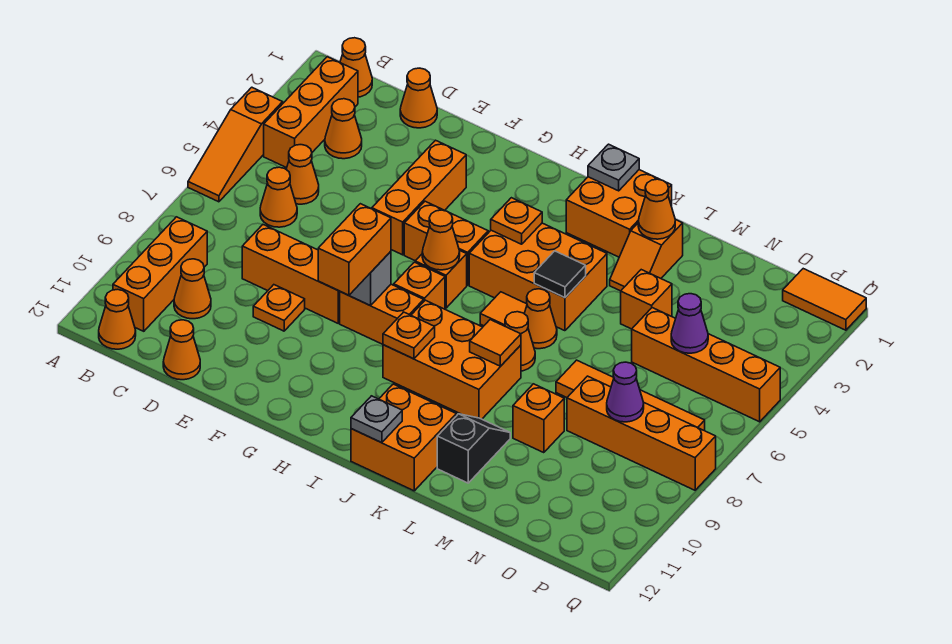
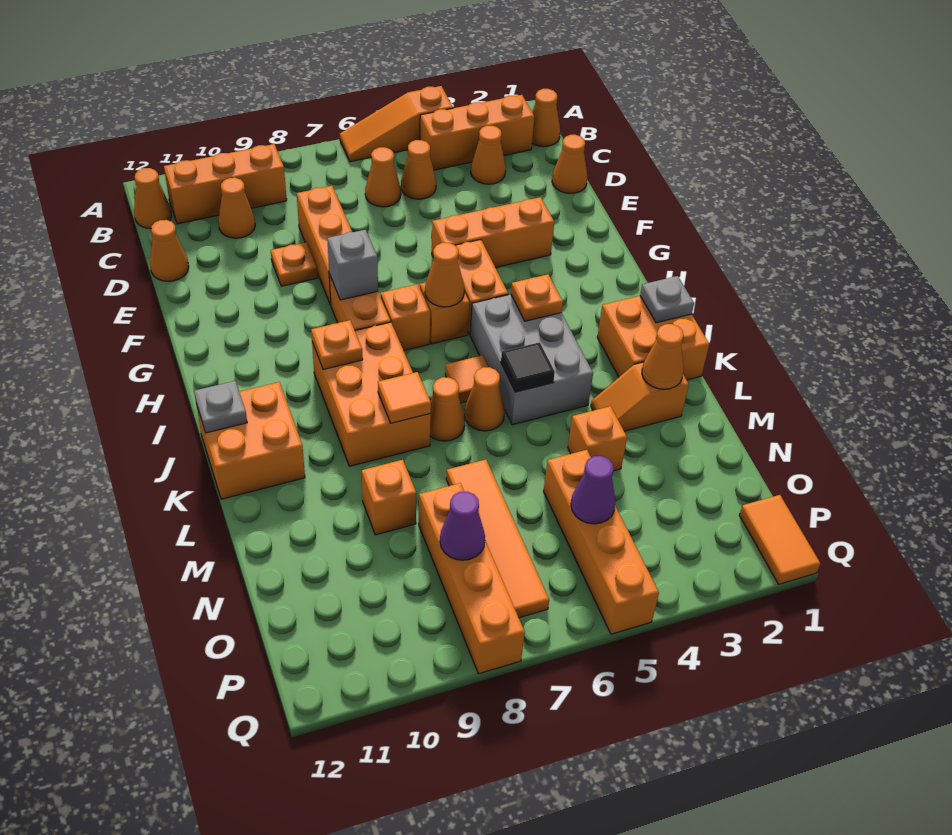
orange brick G8:G9 level 3 -> none
orange brick I4:K5 level 1 -> grey brick I4:K5 level 1
black slope L10:L11 level 1 top 11 -> none

